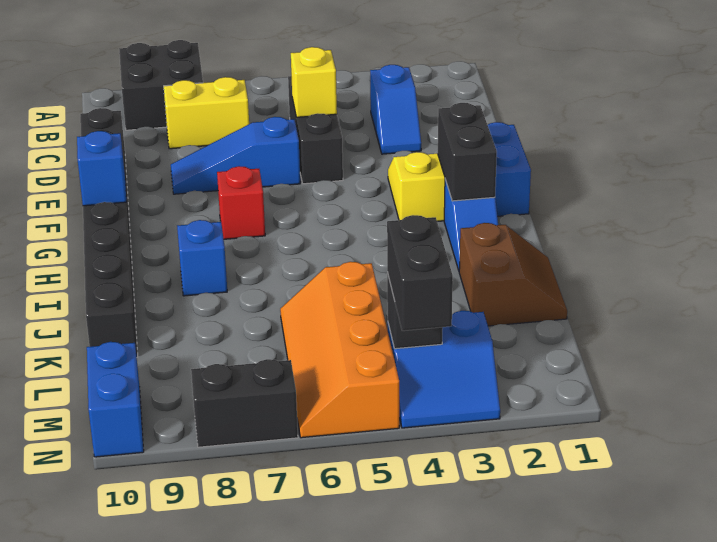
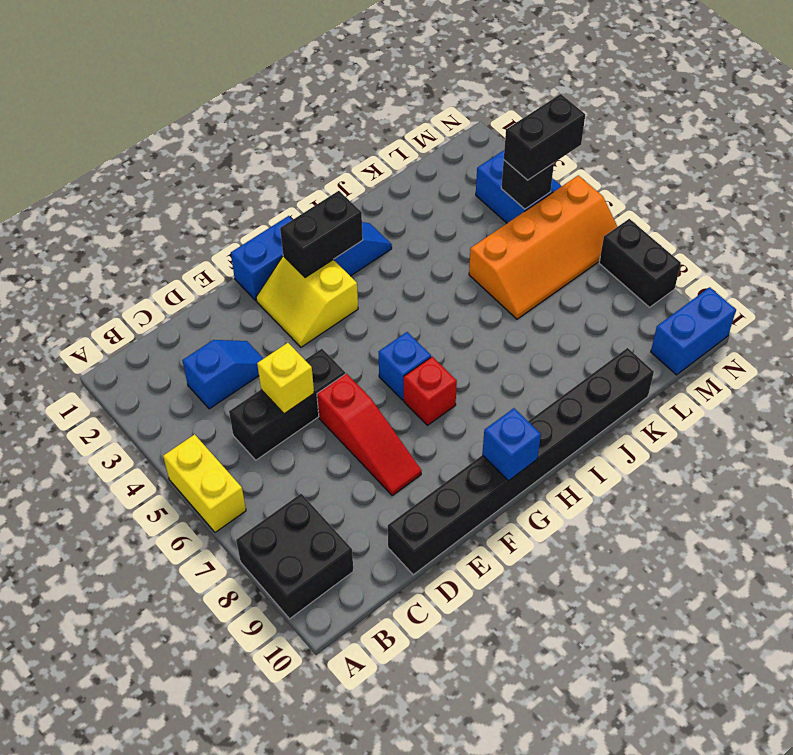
yellow brick C7:C8 level 1 -> yellow brick A5:A6 level 1
blue slope E6:E8 level 1 top 6 -> red slope E6:E8 level 1 top 6
blue brick I8 level 1 -> blue brick G6 level 1
brown slope J1:K2 level 1 top 2 -> none

